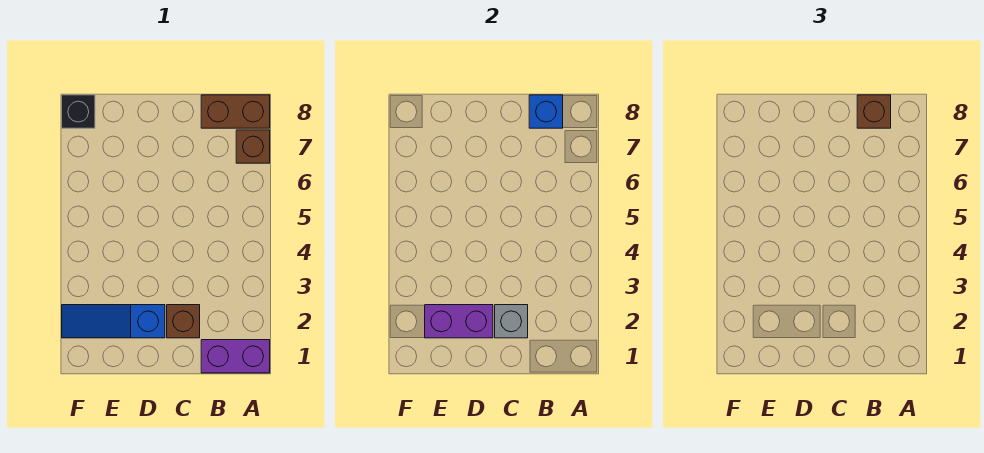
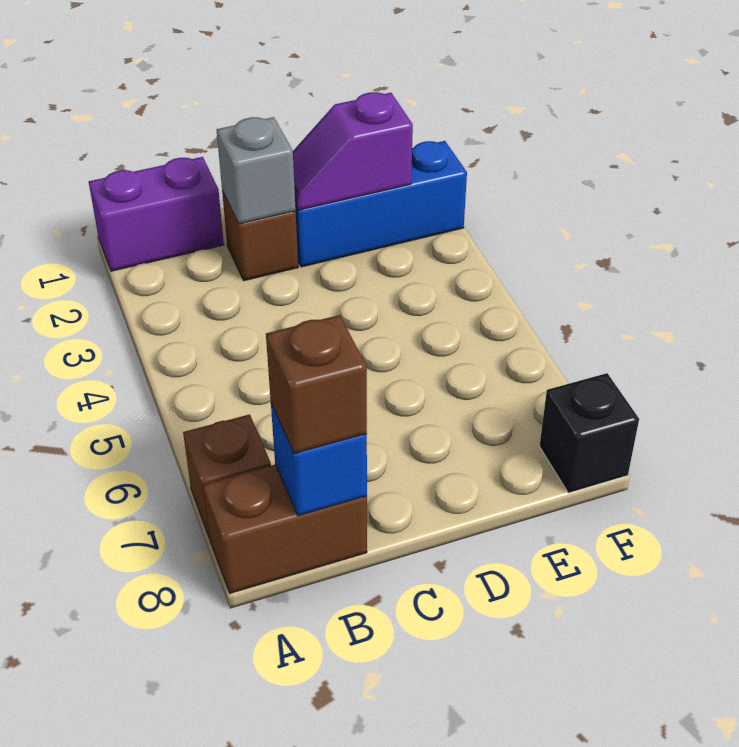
blue slope D2:F2 level 1 top D -> blue brick D2:F2 level 1
purple brick D2:E2 level 2 -> purple slope D2:E2 level 2 top E

